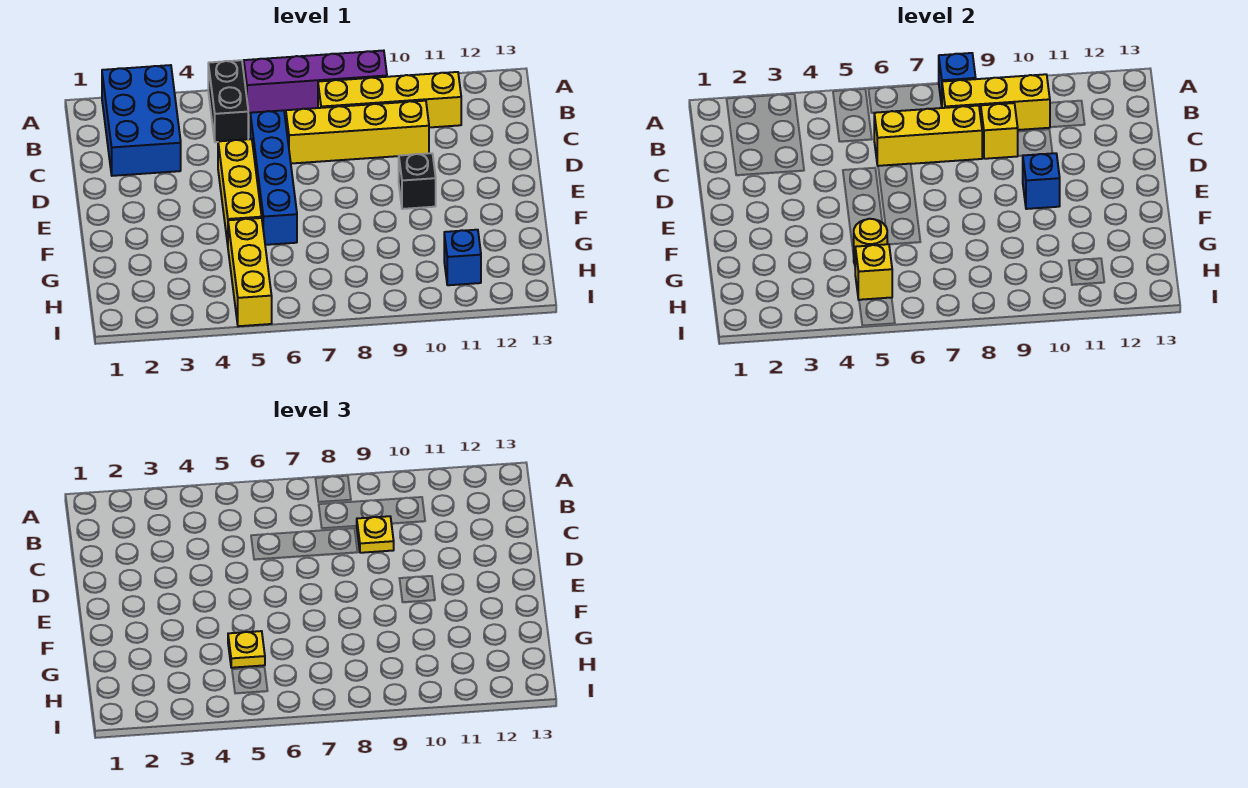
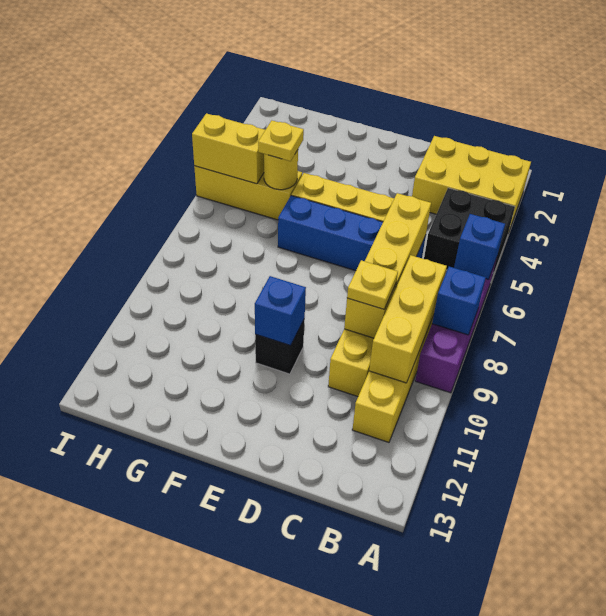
blue brick A2:C3 level 1 -> yellow brick A2:C3 level 1
black brick A5:B5 level 1 -> black brick A4:B5 level 1
yellow brick H5 level 2 -> yellow brick H5:I5 level 2
blue brick H11 level 1 -> blue brick A6 level 2

